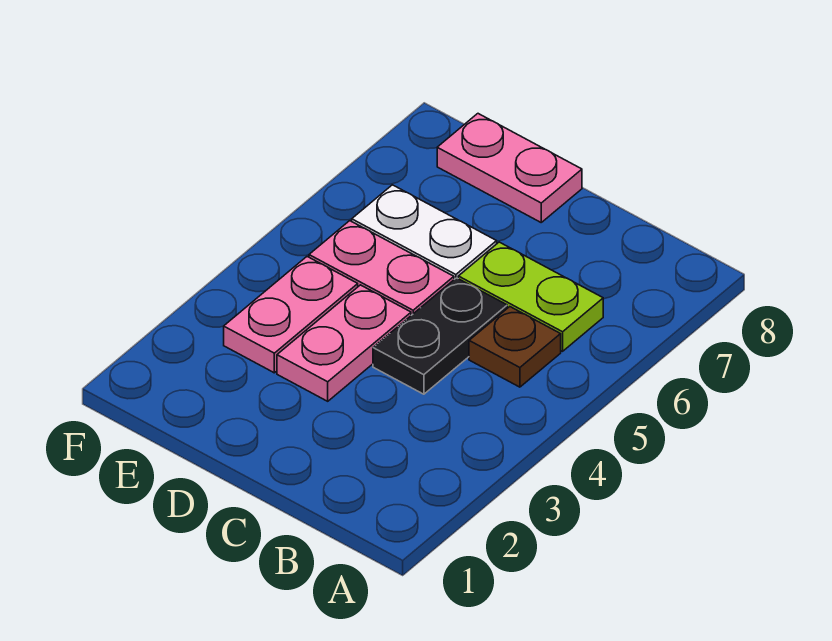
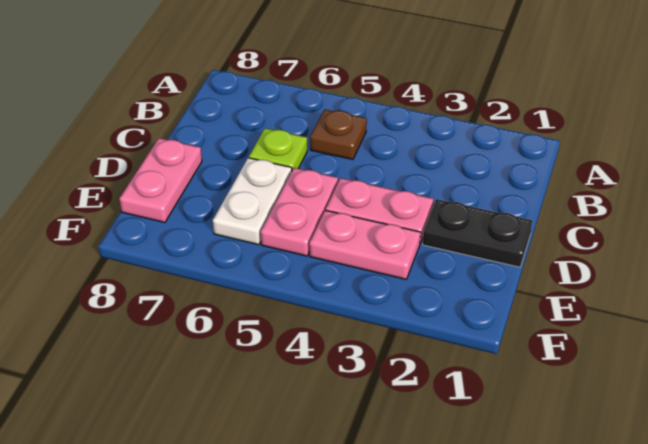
lime plate B6:C6 level 1 -> lime plate C6 level 1
black plate C4:C5 level 1 -> black plate D1:D2 level 1

